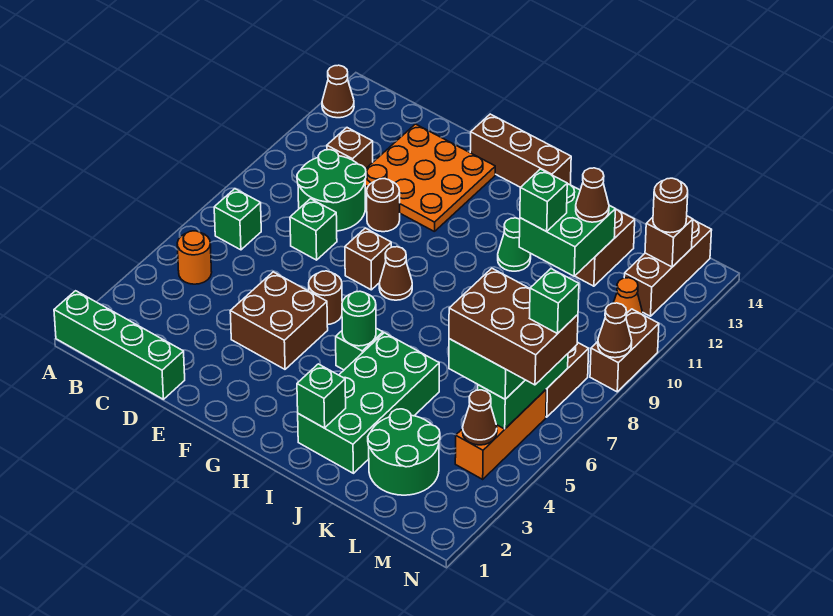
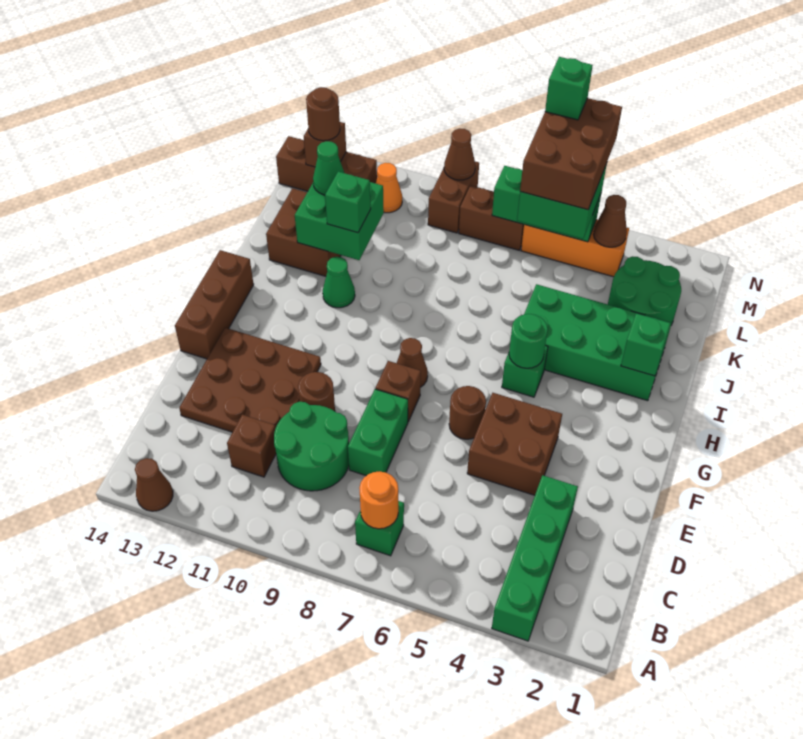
green brick A1:D1 level 1 -> green brick A3:D3 level 1
orange round brick B5 level 1 -> orange round brick B7 level 2
green brick D8 level 1 -> green brick D8:E8 level 1
orange plate D11:F13 level 1 -> brown plate D11:F13 level 1
brown cone K12 level 3 -> green cone K12 level 3
brown brick N9:N10 level 1 -> brown brick M9:N9 level 1

